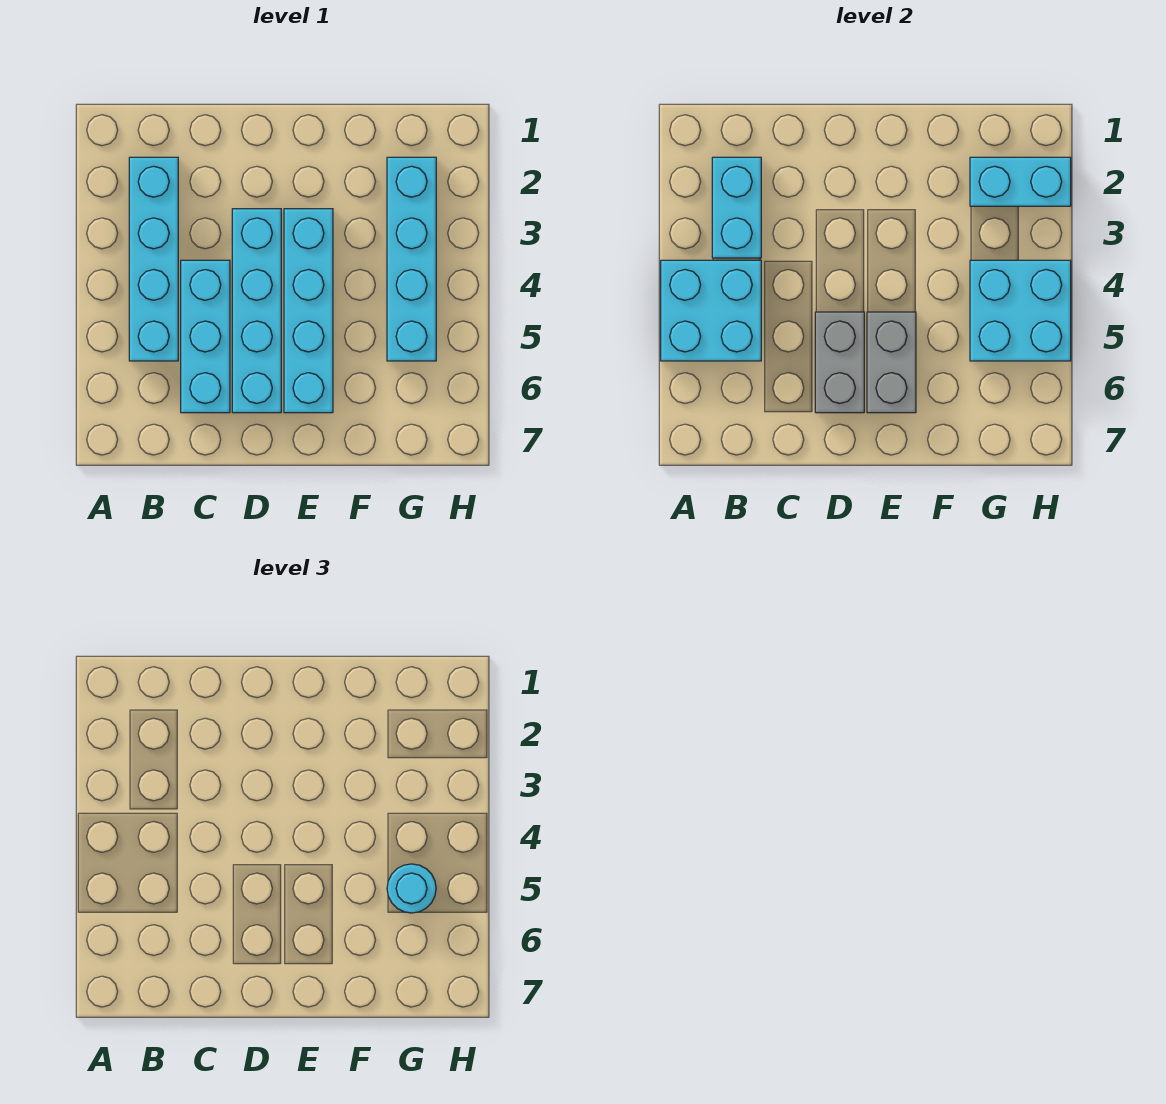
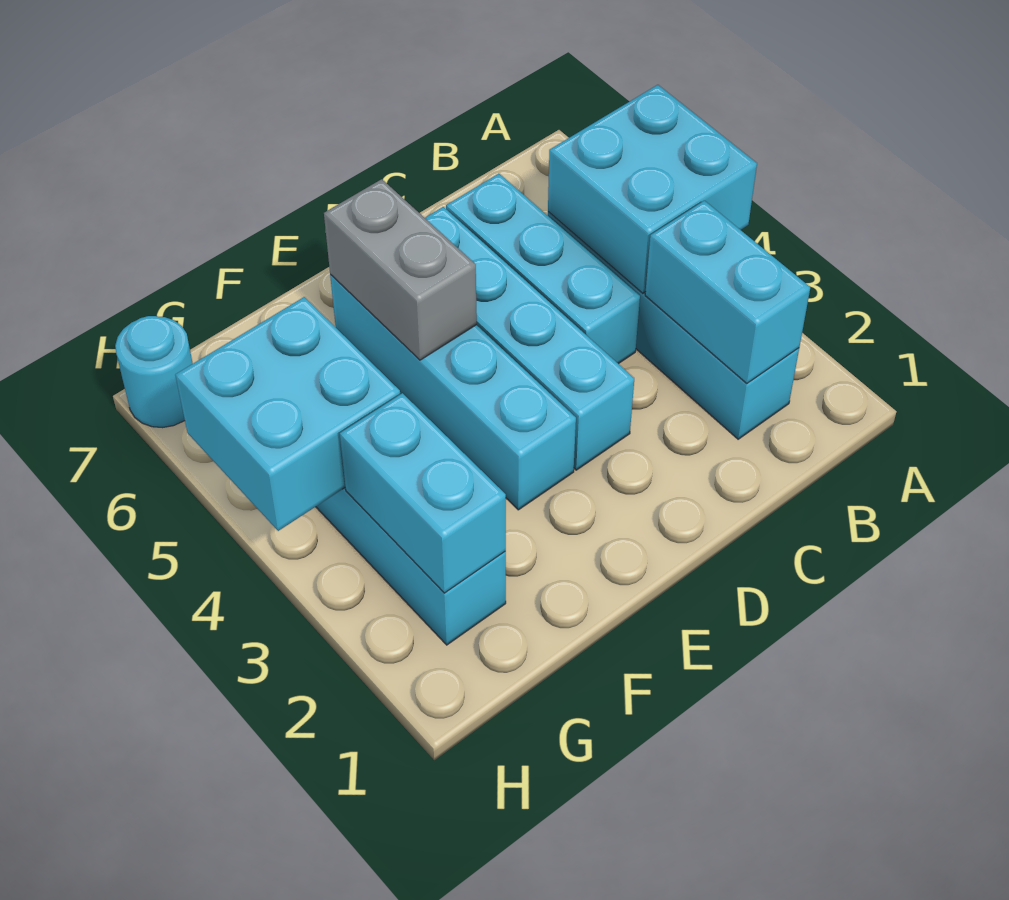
grey brick D5:D6 level 2 -> none
cyan brick G2:H2 level 2 -> cyan brick G2:G3 level 2
cyan round brick G5 level 3 -> cyan round brick H7 level 1

